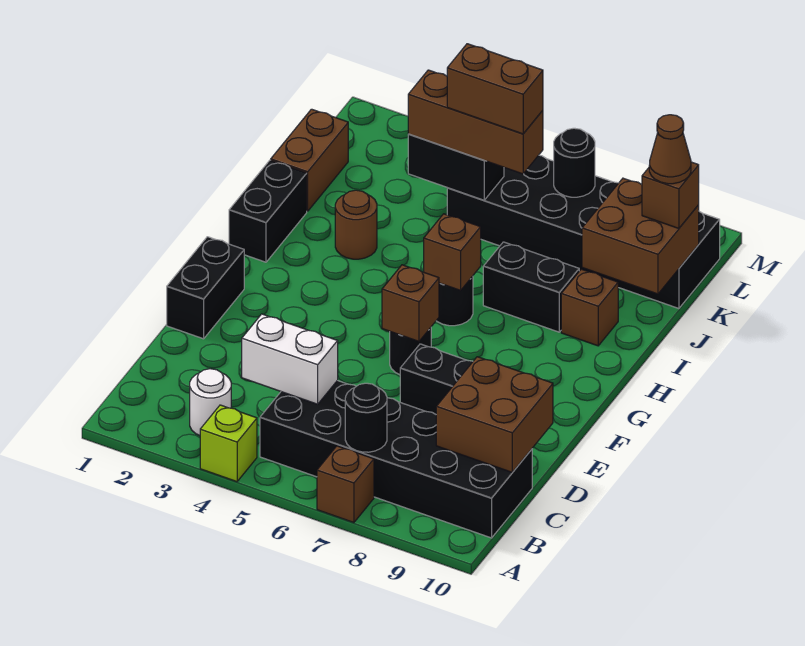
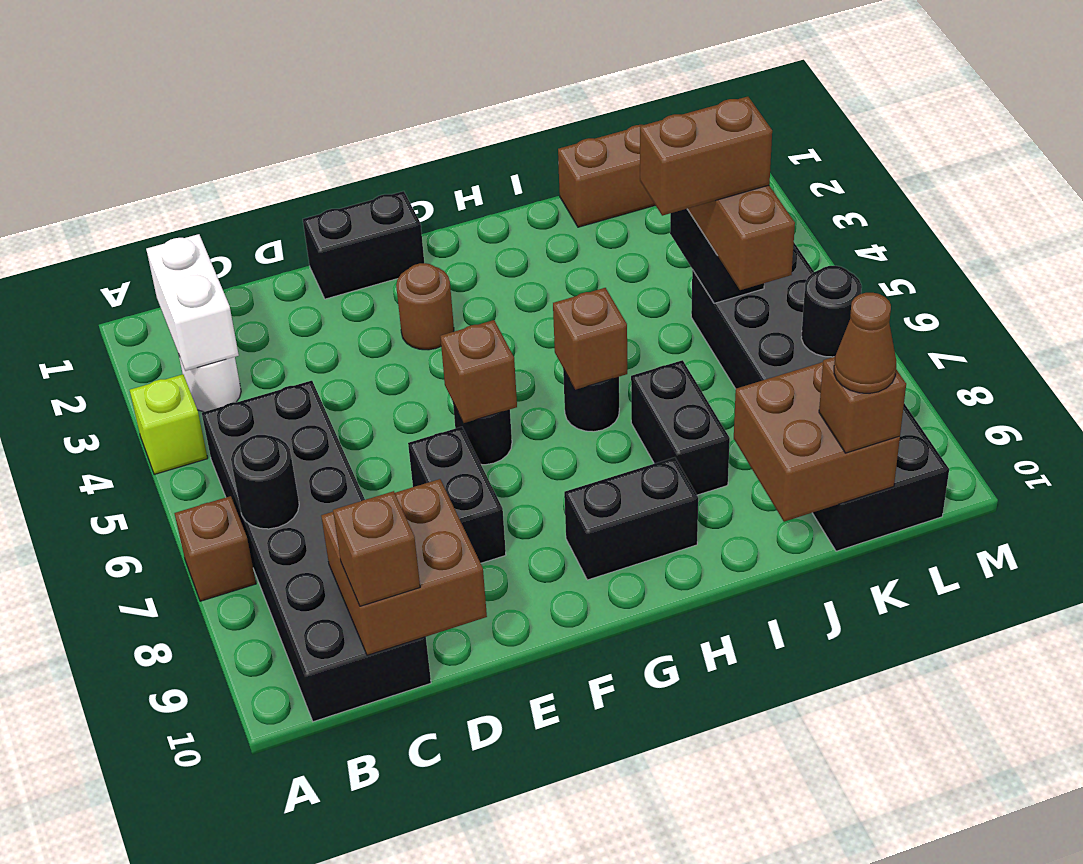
white brick C4:C5 level 2 -> white brick B2:B3 level 2
black brick H1:I1 level 1 -> black brick G9:H9 level 1
brown round brick I3 level 1 -> brown round brick F3 level 1
brown brick I9 level 1 -> brown brick C10 level 3
brown brick K5:K6 level 4 -> brown brick J5:K5 level 4

